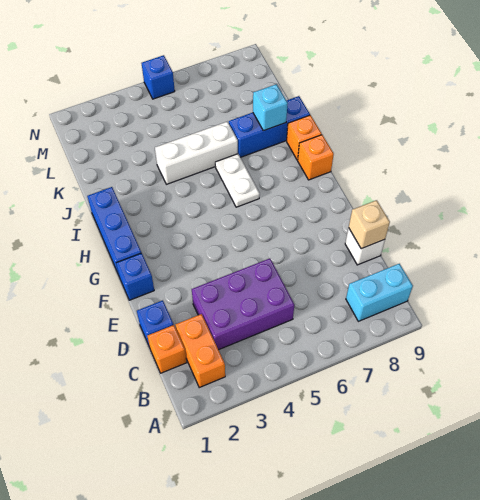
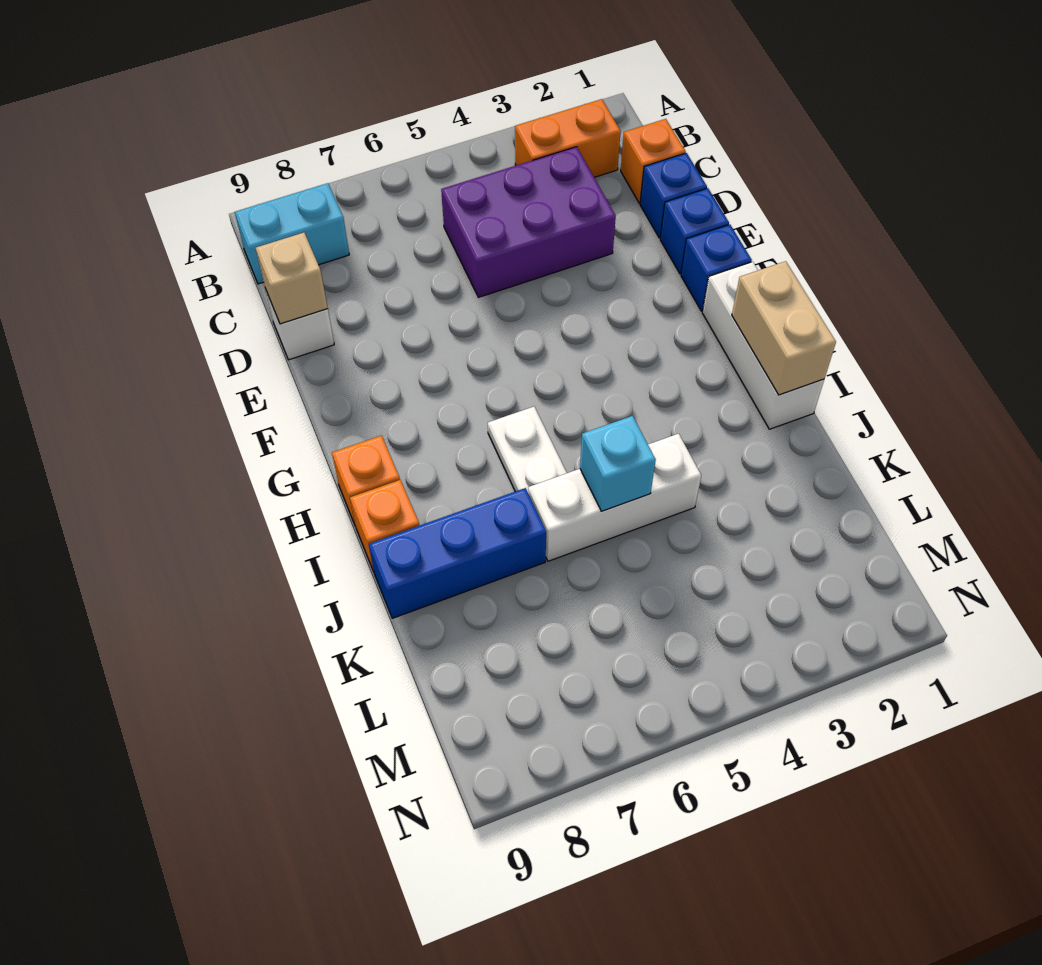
orange brick B2:C2 level 1 -> orange brick B2:B3 level 1
blue brick G1:I1 level 1 -> white brick G1:I1 level 1
none -> tan brick H1:I1 level 2
cyan brick J8 level 2 -> cyan brick J5 level 2
blue brick N5 level 1 -> blue brick E1 level 1

